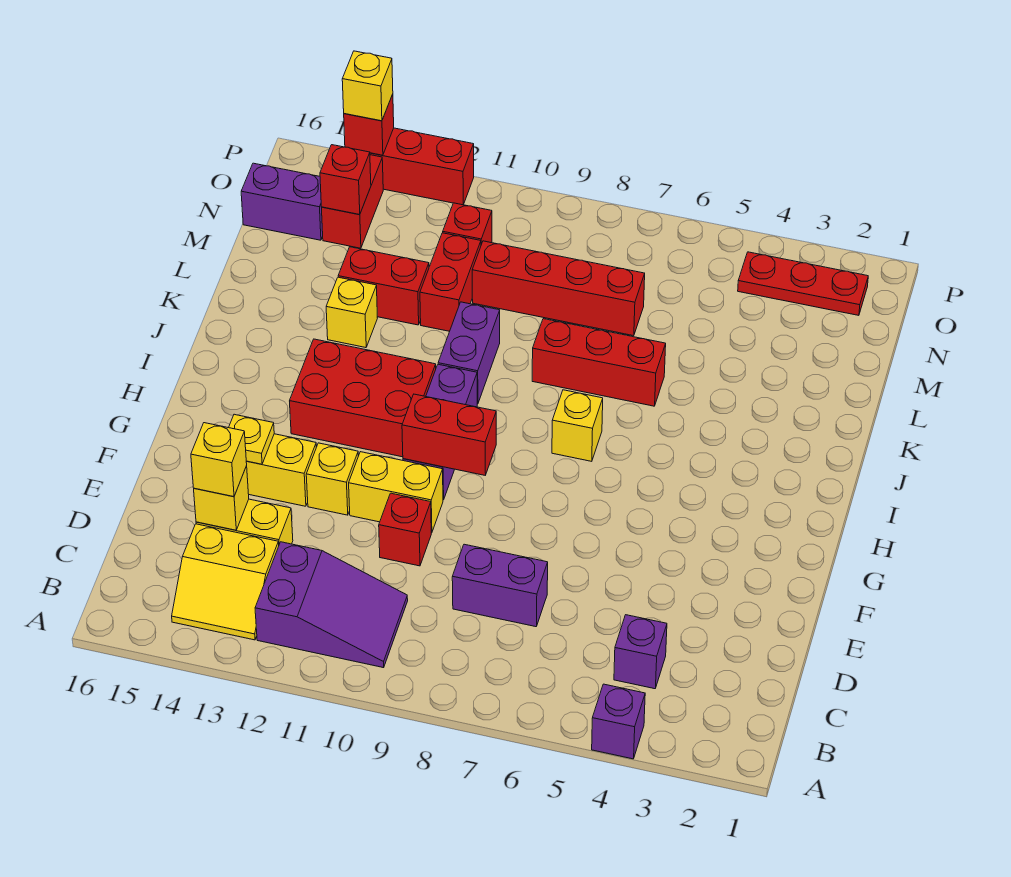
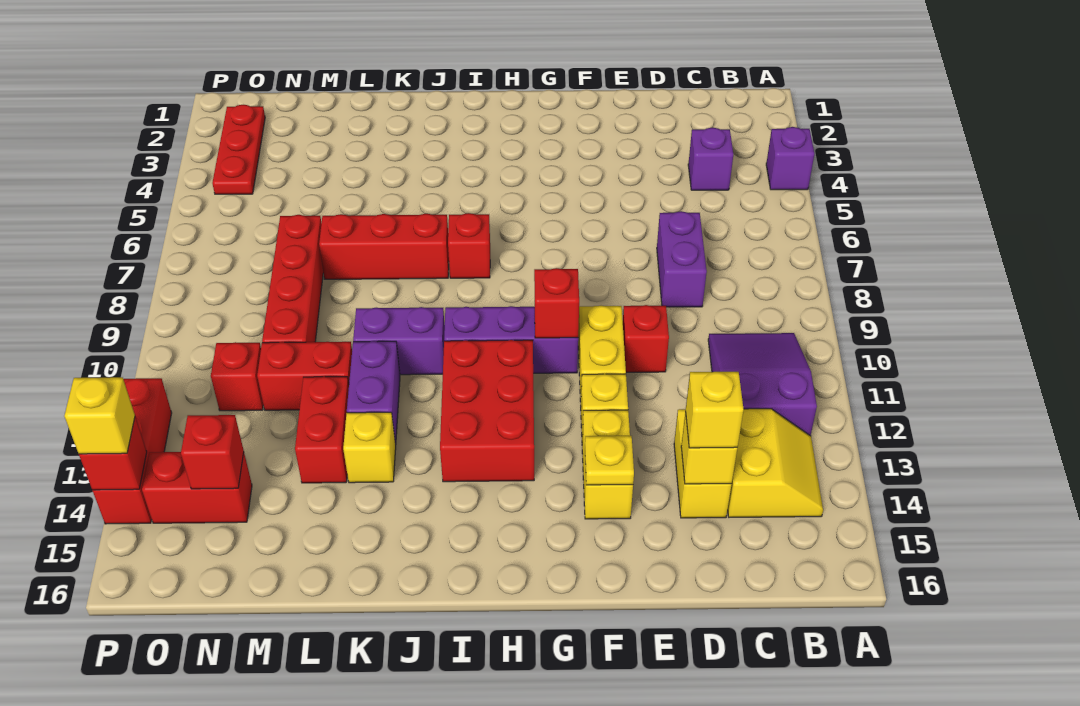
red brick G9:G10 level 2 -> red brick G10 level 2
yellow brick I7 level 1 -> red brick I7 level 1
red brick K6:K8 level 1 -> red brick J7:L7 level 1
purple brick N15:N16 level 1 -> purple brick K11:K12 level 1

